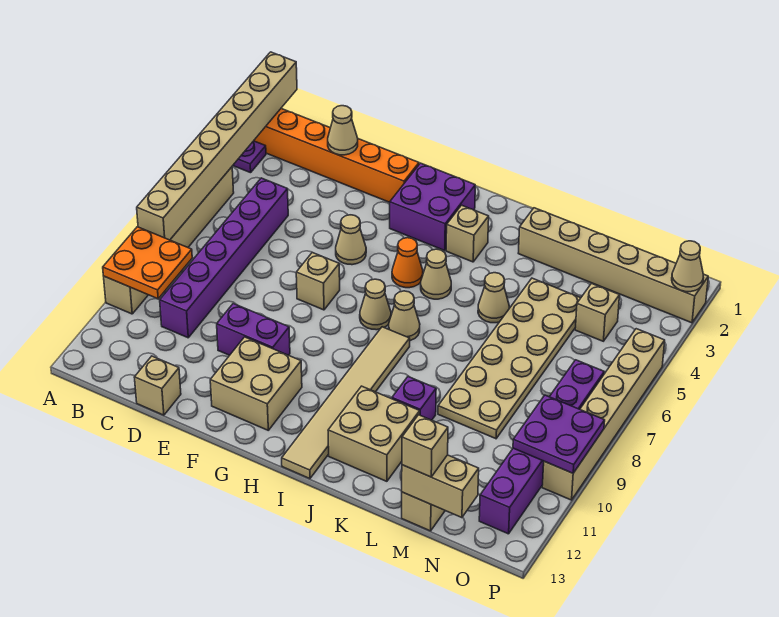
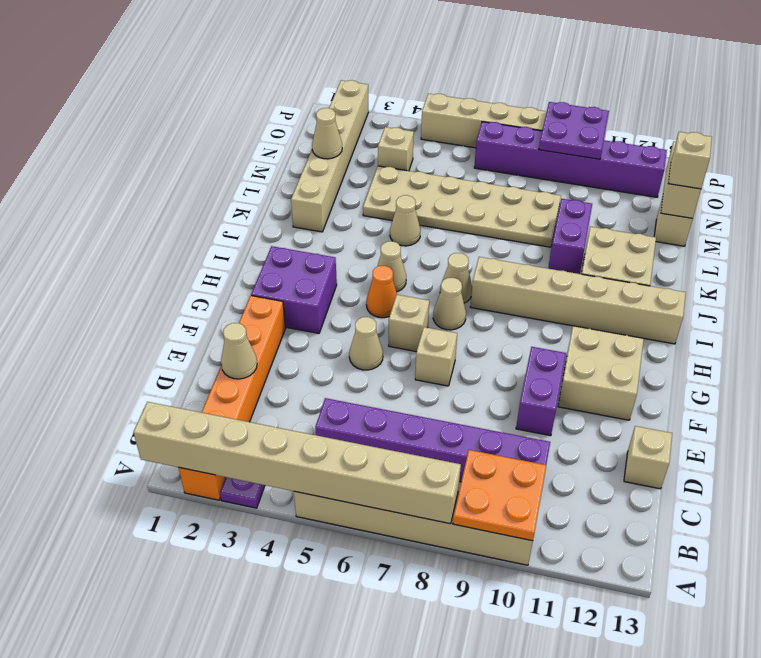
tan brick I3 level 1 -> tan brick G6 level 1
tan tile I8:I13 level 1 -> tan brick I8:I13 level 1
purple brick K10 level 1 -> purple brick K10:L10 level 1
tan cone P2 level 2 -> tan cone M2 level 2

